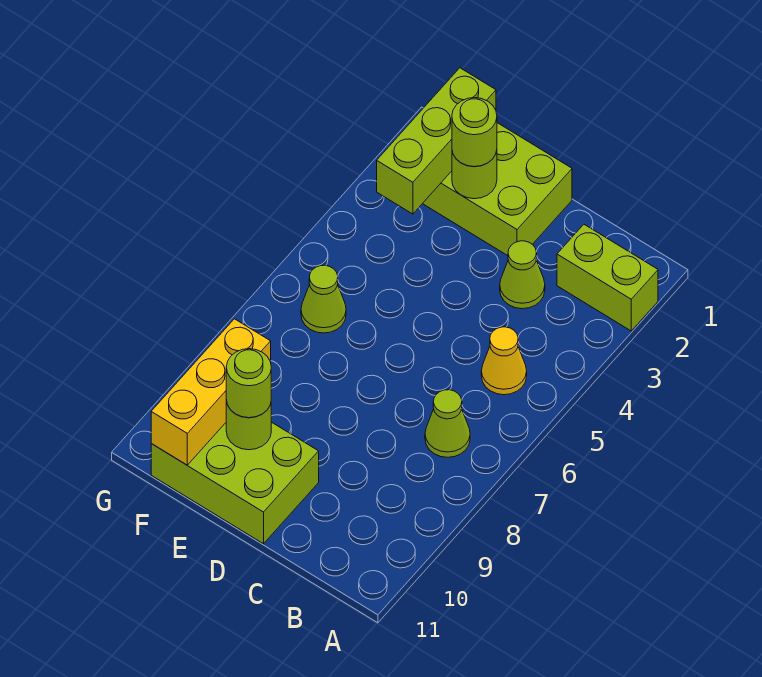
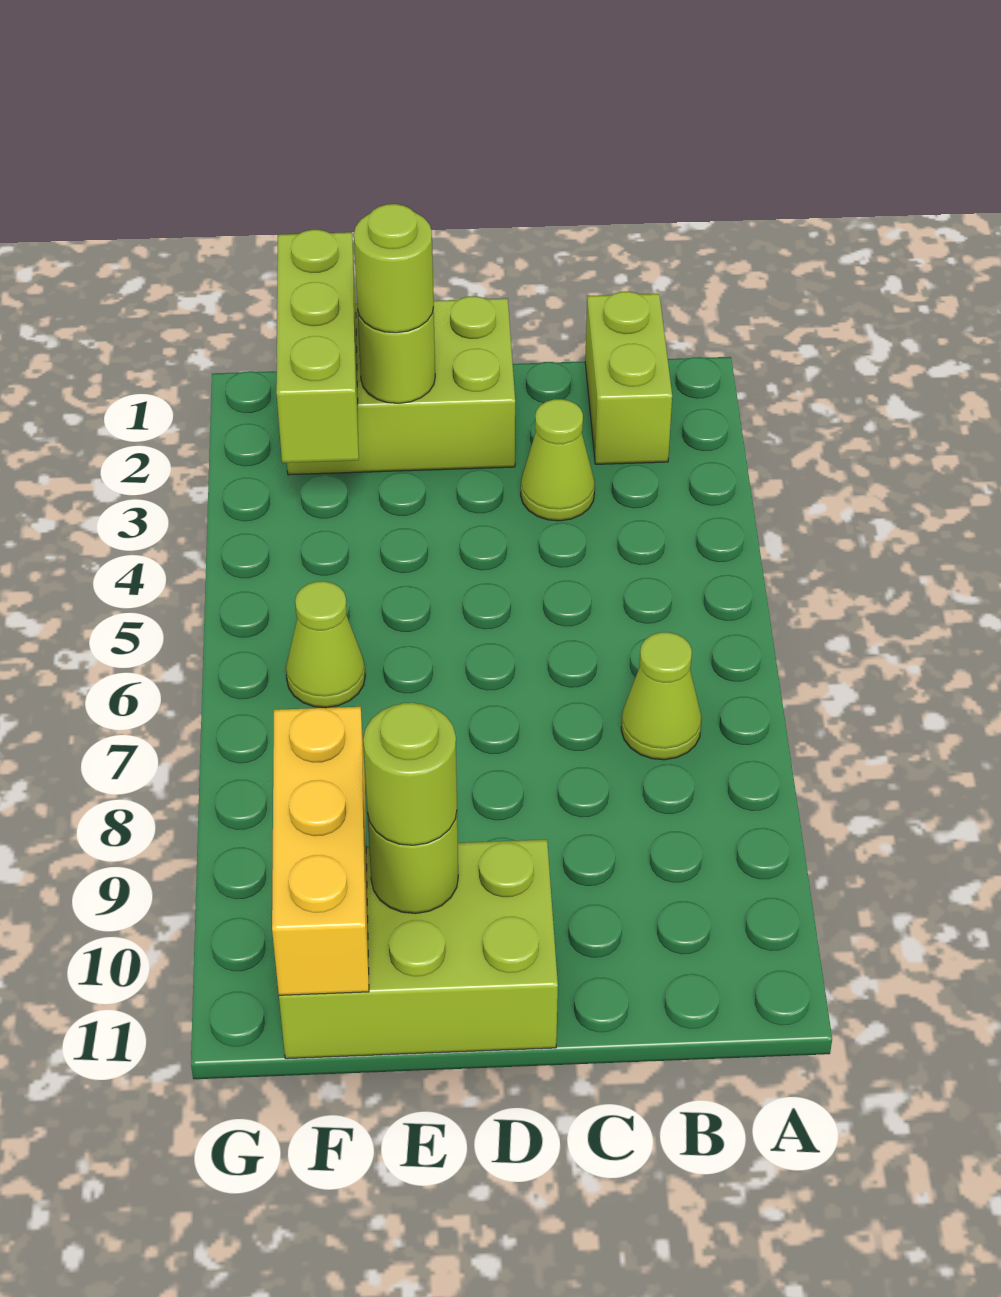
lime brick A2:B2 level 1 -> lime brick B1:B2 level 1
yellow cone B5 level 1 -> none

